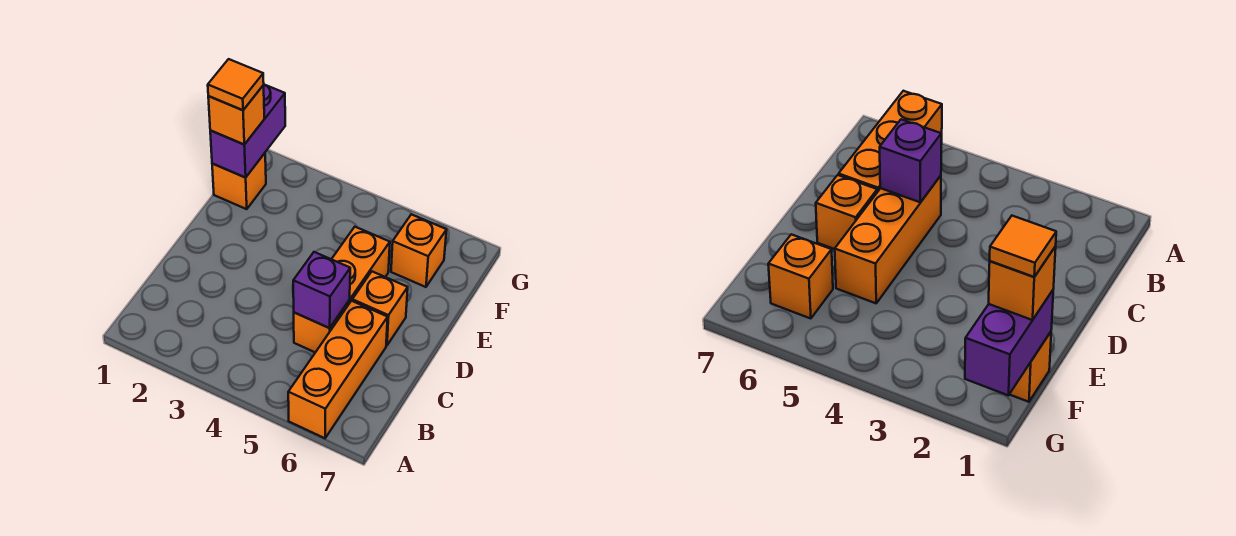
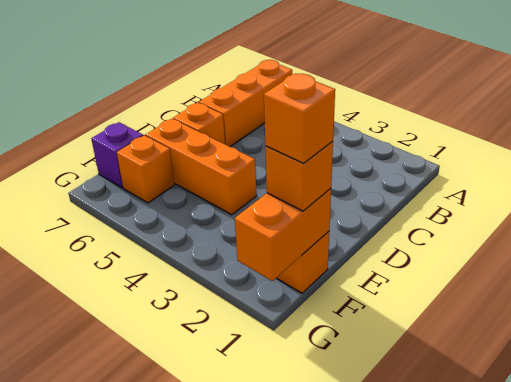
orange brick C5:E5 level 1 -> orange brick E4:E6 level 1
purple brick C5 level 2 -> purple brick F7 level 1
purple brick F1:G1 level 2 -> orange brick F1:G1 level 2
orange tile F1 level 4 -> orange brick F1 level 4

